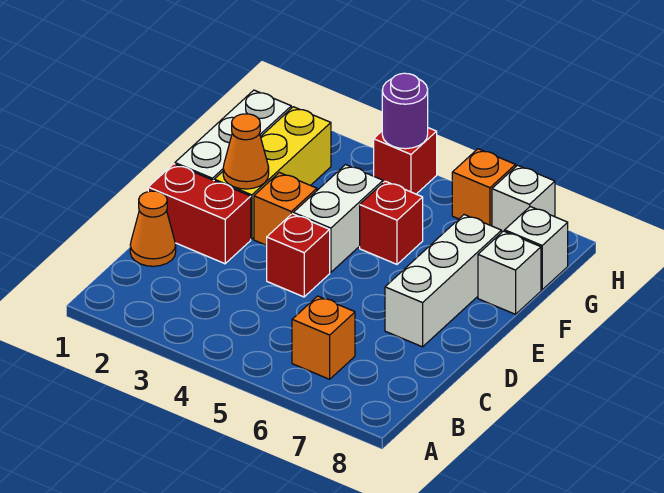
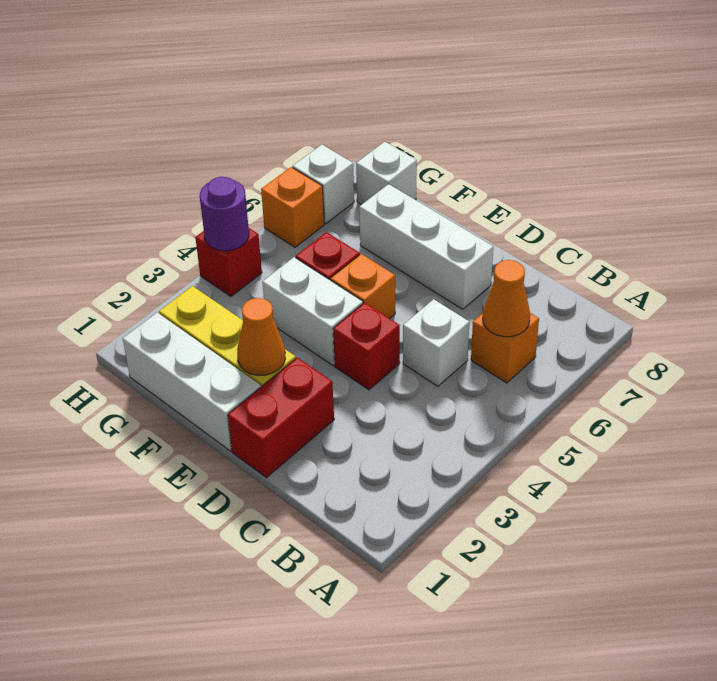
orange cone C1 level 1 -> orange cone B6 level 2
orange brick E3 level 1 -> orange brick E5 level 1
white brick F8 level 1 -> white brick C5 level 1

